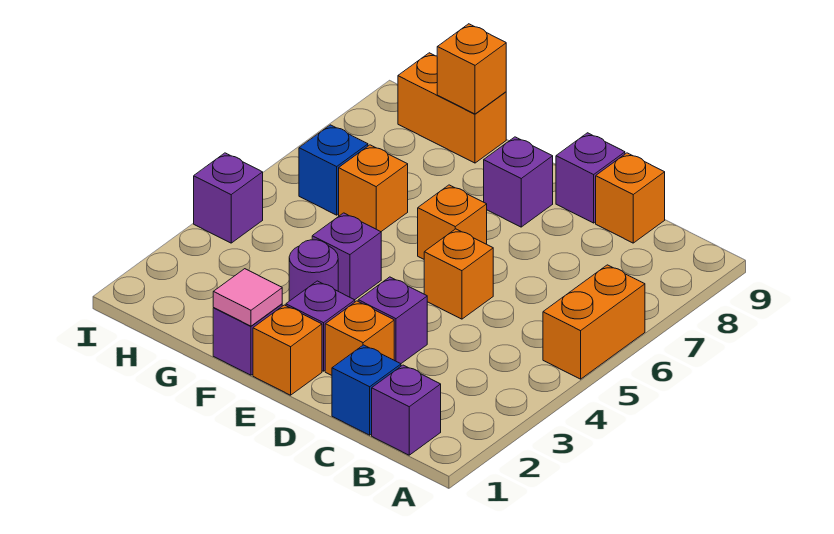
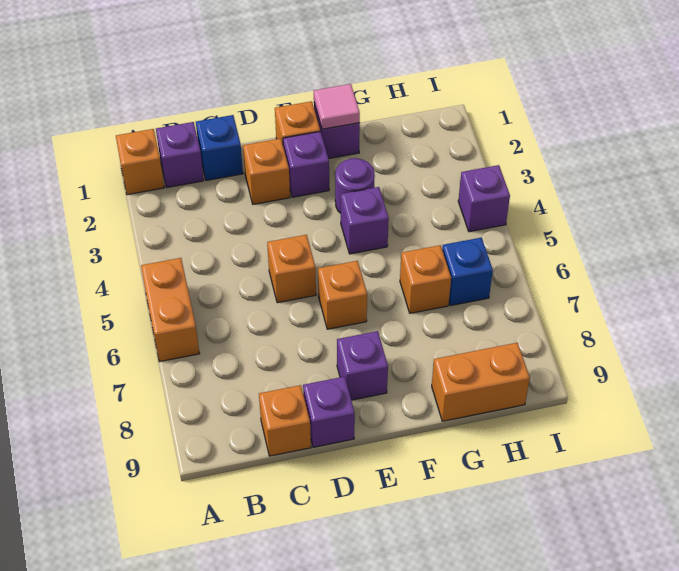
purple brick D3 level 1 -> none
orange brick G9 level 2 -> orange brick A1 level 1

